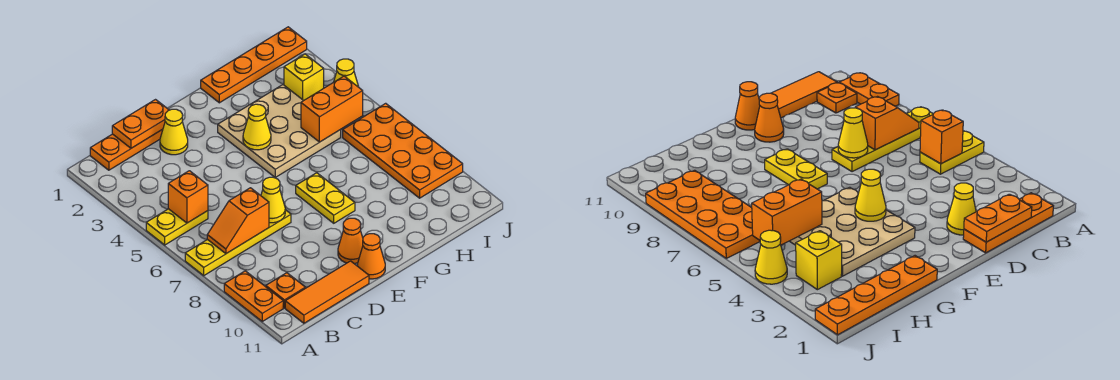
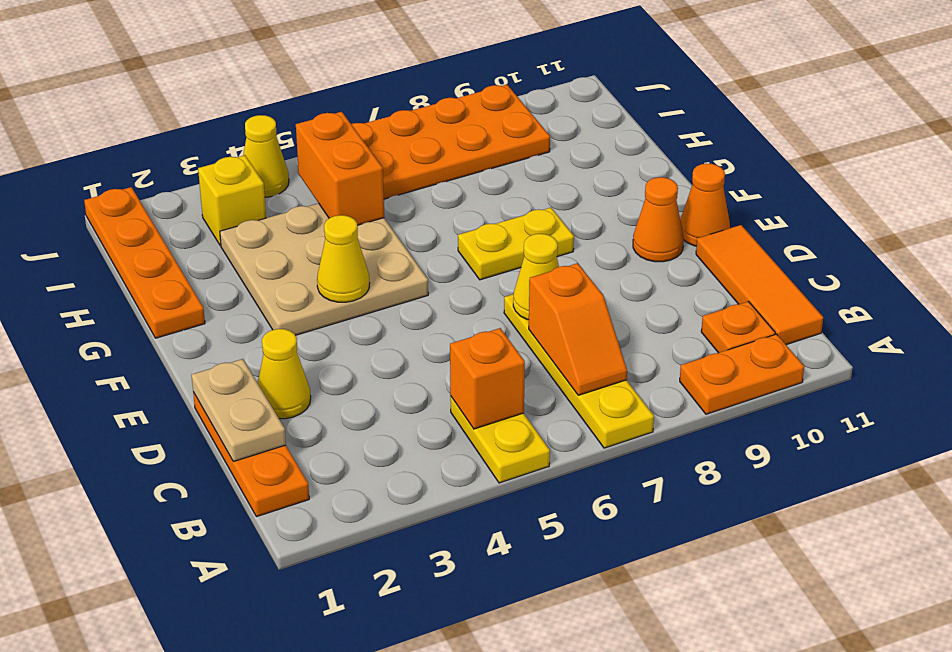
orange plate C1:D1 level 2 -> tan plate C1:D1 level 2

